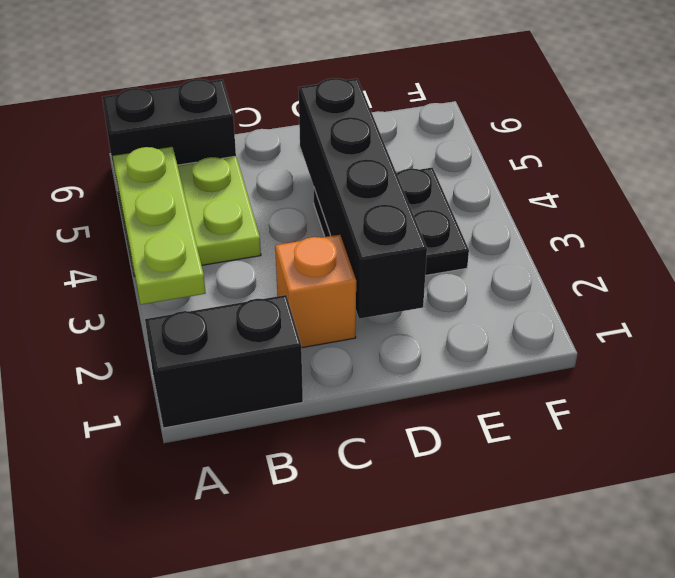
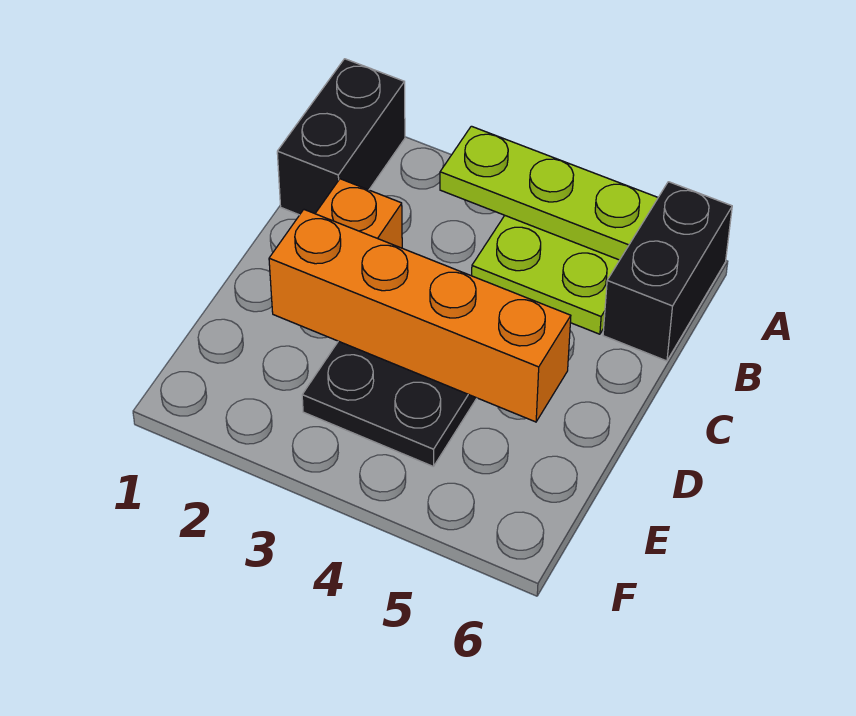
black brick D2:D5 level 2 -> orange brick D2:D5 level 2

